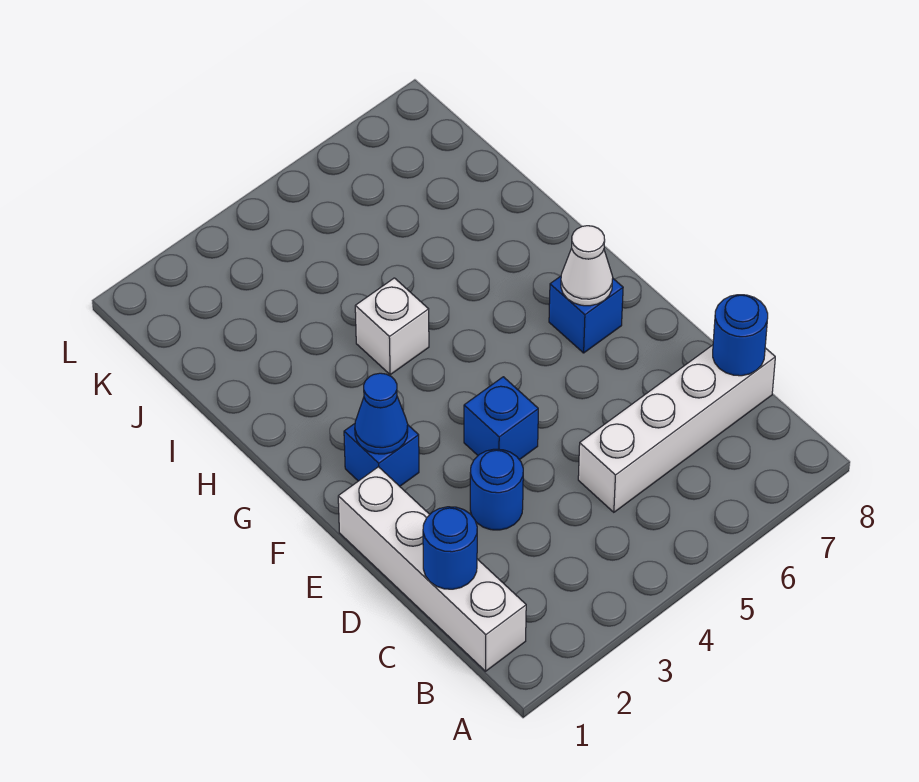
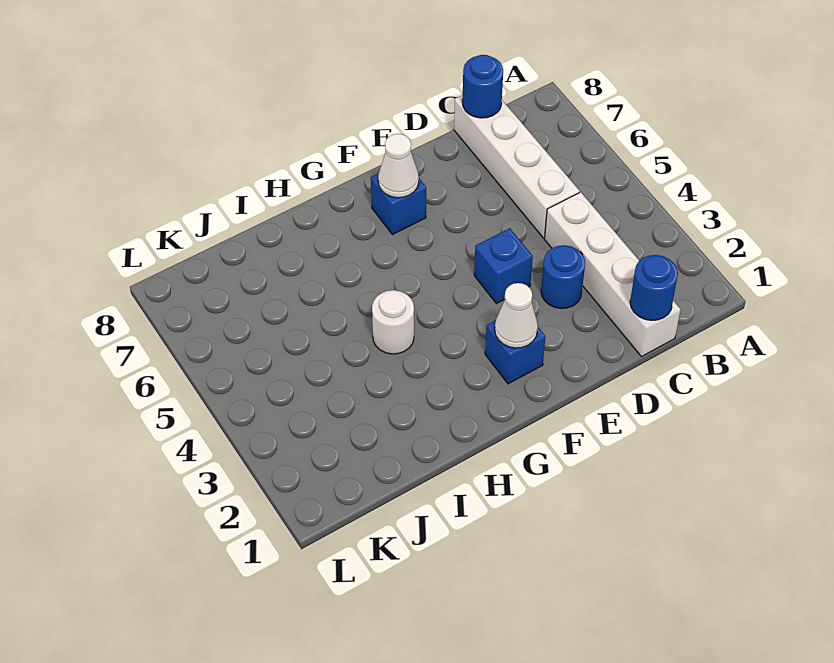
white brick B1:E1 level 1 -> white brick C1:C4 level 1
blue cone F2 level 2 -> white cone F2 level 2
white brick H4 level 1 -> white round brick H4 level 1

